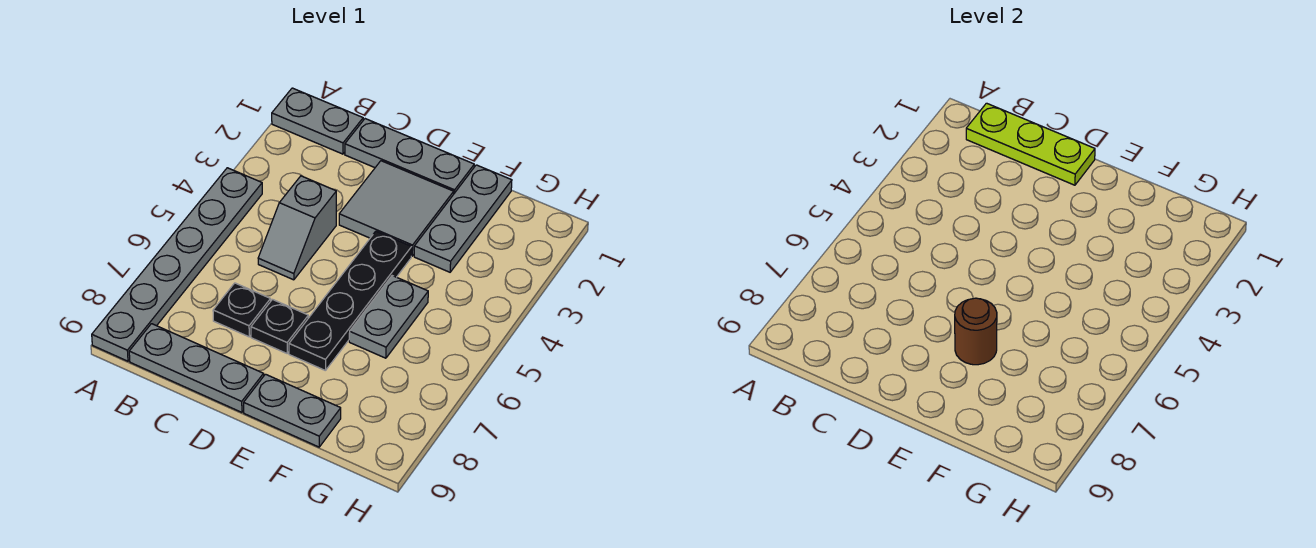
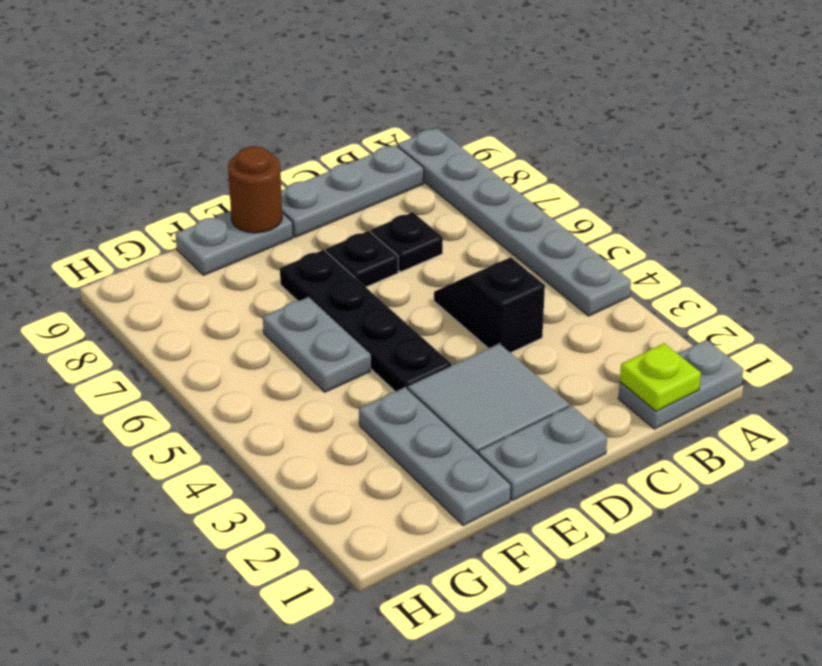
lime plate B1:D1 level 2 -> lime plate B1 level 2
grey plate C1:E1 level 1 -> grey plate D1:E1 level 1
grey slope C4:C5 level 1 top 4 -> black slope C4:C5 level 1 top 4
brown round brick E7 level 2 -> brown round brick E9 level 2

